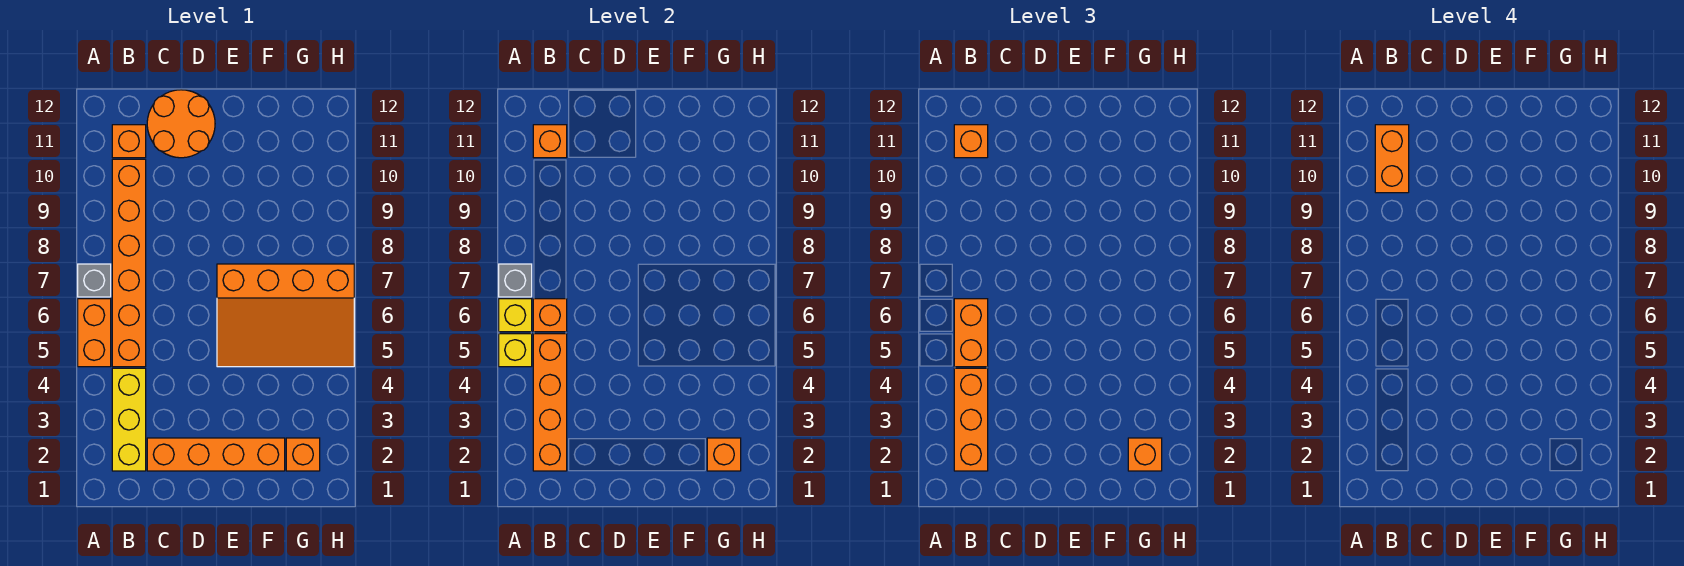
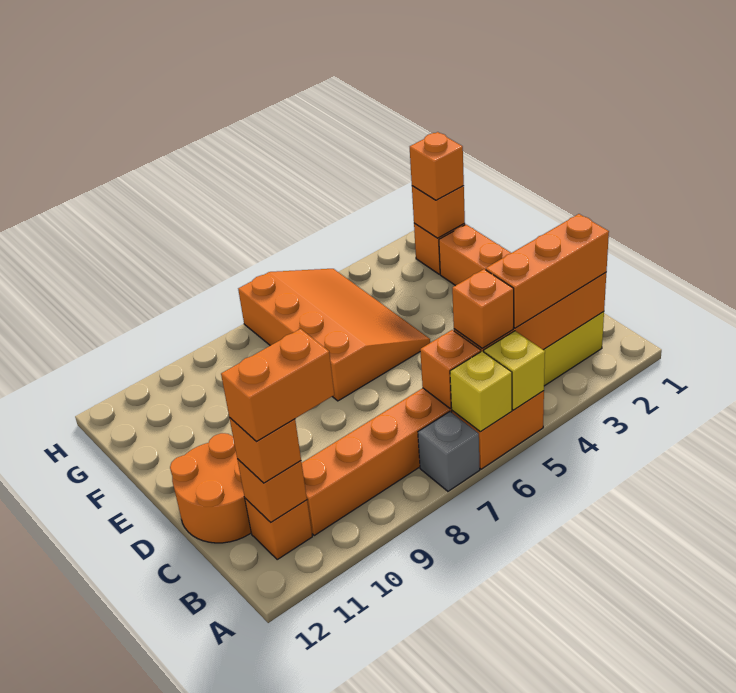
grey brick A7 level 2 -> none
orange brick B5:B6 level 3 -> orange brick B5 level 3

